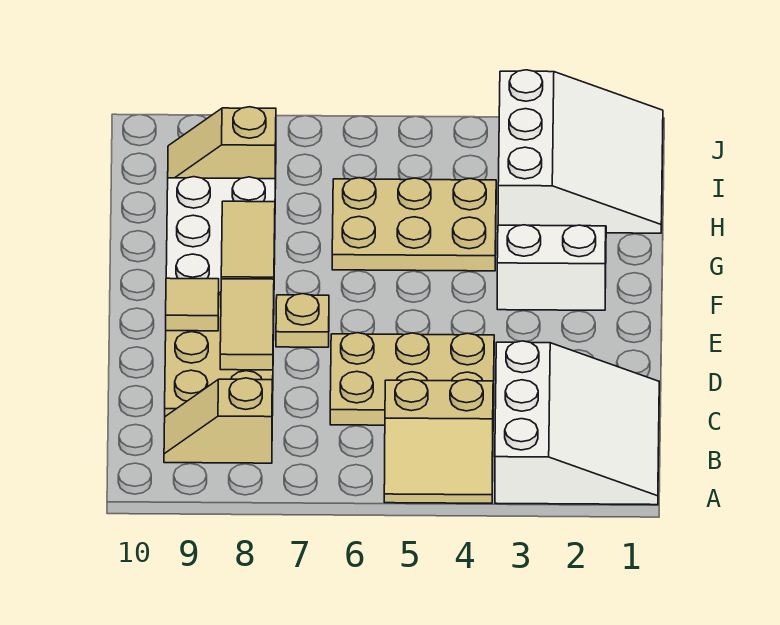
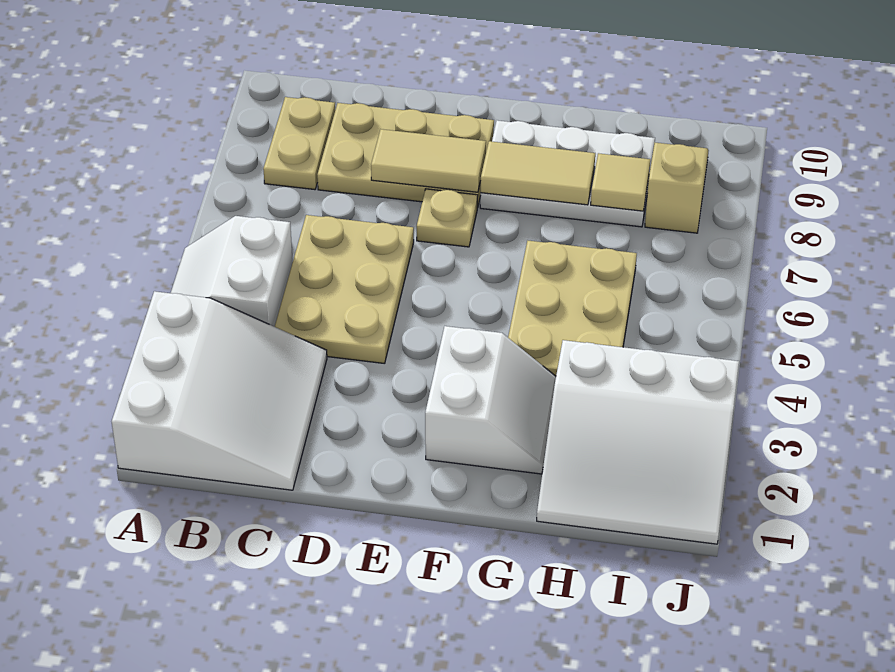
white slope A1:C3 level 1 top 3 -> white slope A1:C3 level 1 top A
tan slope A4:B5 level 1 top B -> white slope A4:B5 level 1 top B
tan slope B8:B9 level 1 top 8 -> tan plate B8:B9 level 1
tan tile E9 level 2 -> tan tile H8 level 2

